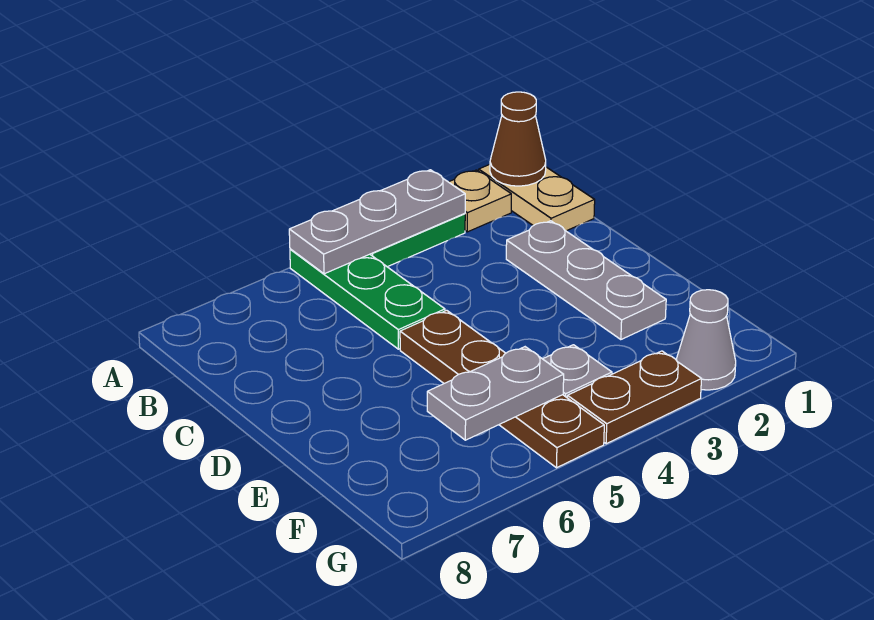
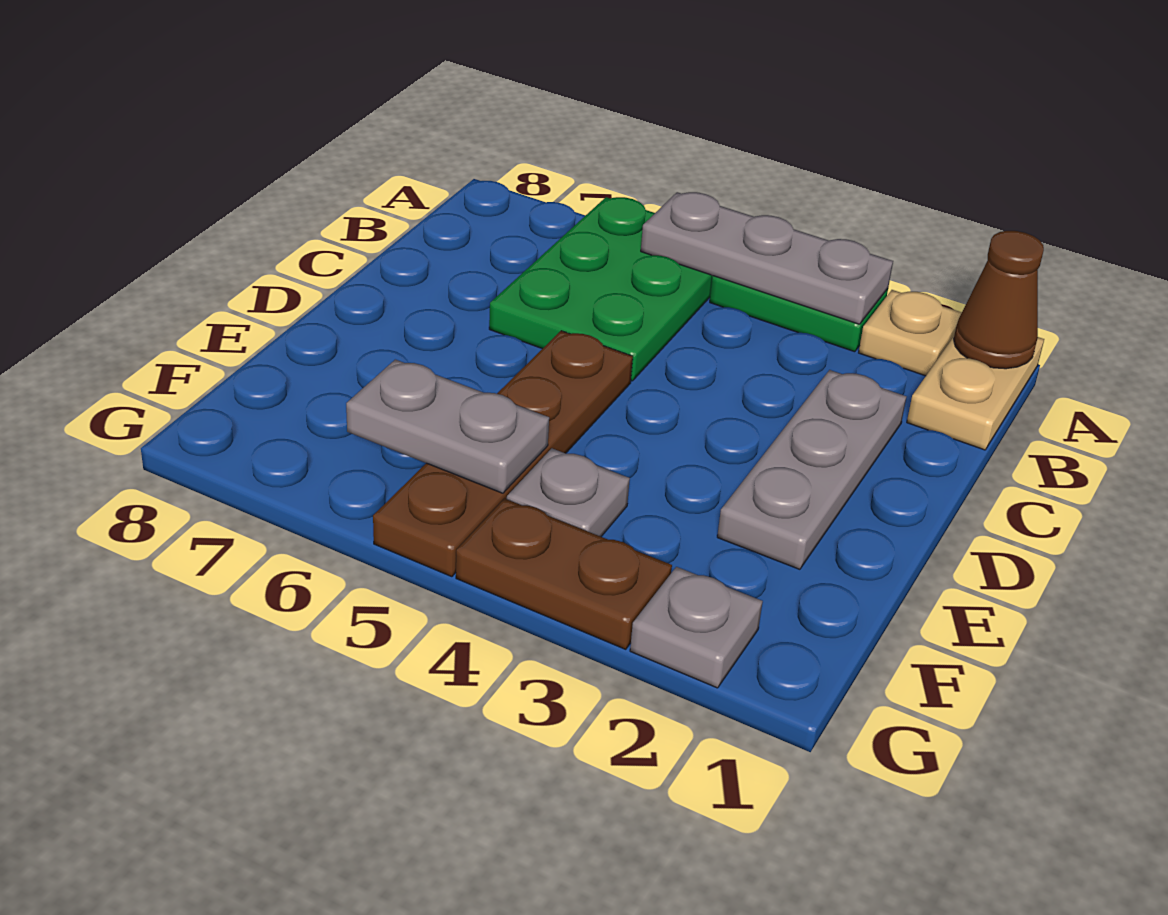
green plate A5:C5 level 1 -> green plate A5:C6 level 1
grey cone G2 level 1 -> grey plate G2 level 1

